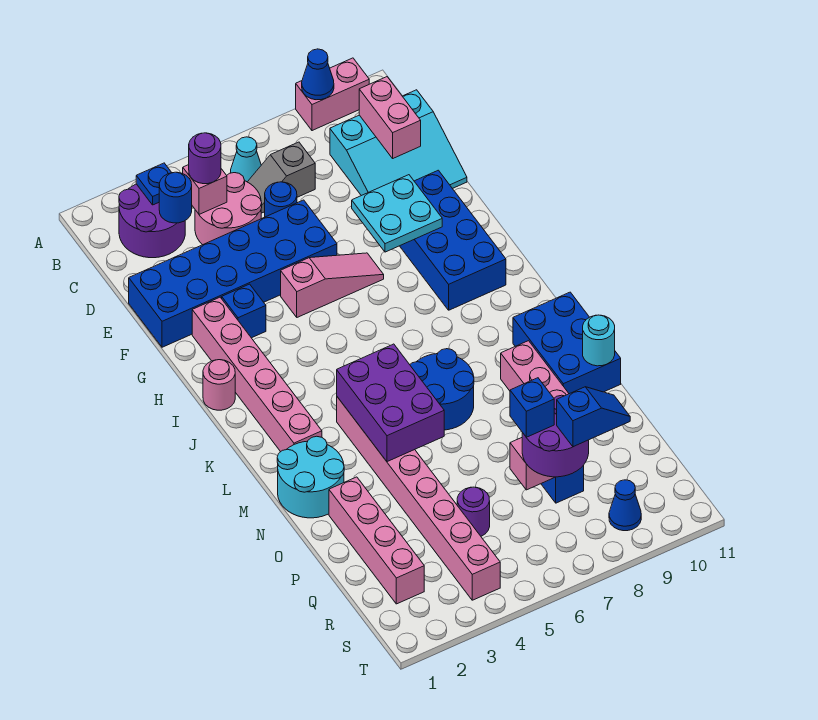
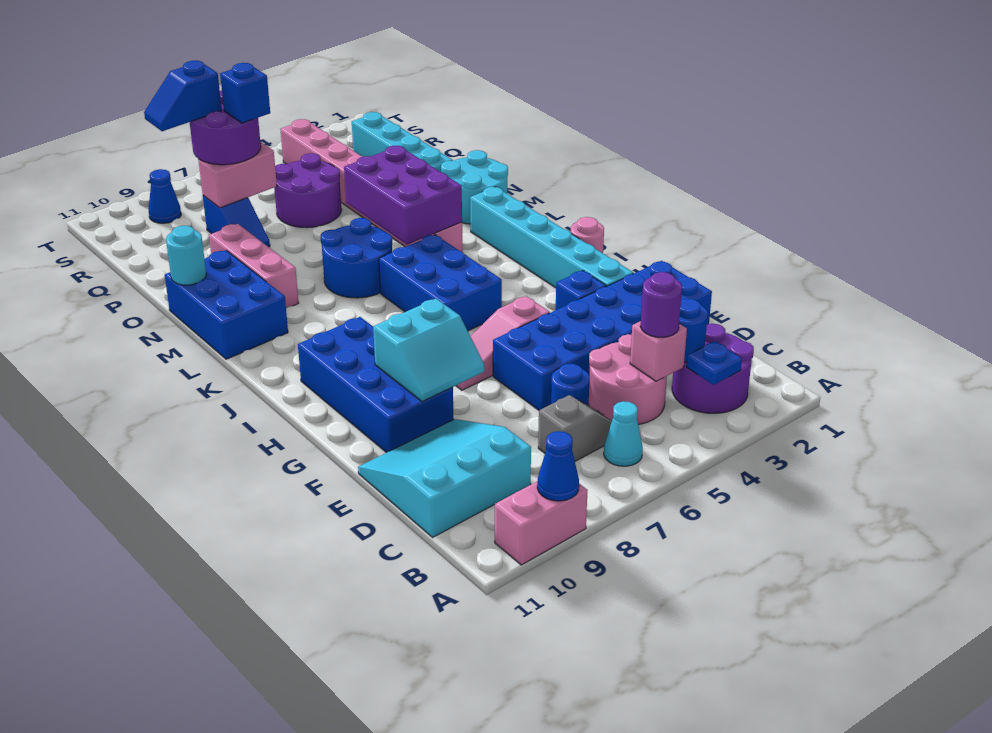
pink brick C10:D10 level 2 -> none
cyan plate F8:G9 level 2 -> cyan slope F8:G9 level 2 top G
pink brick G2:L2 level 1 -> cyan brick G2:L2 level 1
none -> blue brick I5:K6 level 1
pink brick O2:R2 level 1 -> cyan brick O2:R2 level 1
purple round brick Q5 level 1 -> purple round brick P5:Q6 level 1

